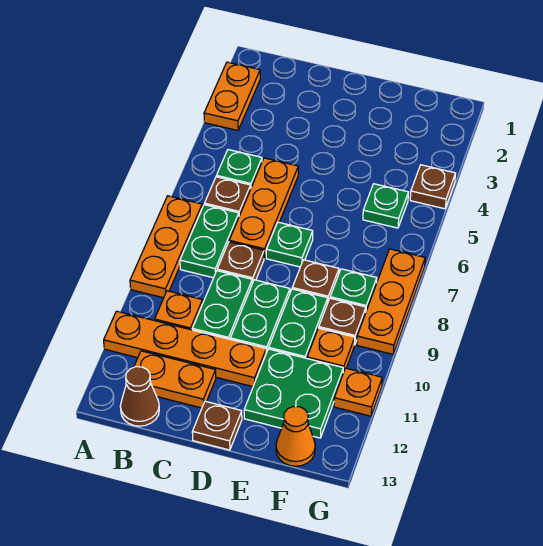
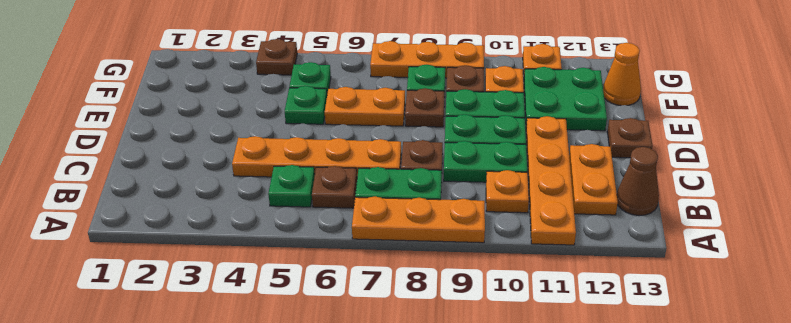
orange plate A2:A3 level 1 -> orange plate E6:E7 level 1
orange plate C5:C7 level 1 -> orange plate C4:C7 level 1
green plate D7 level 1 -> green plate E5 level 1

